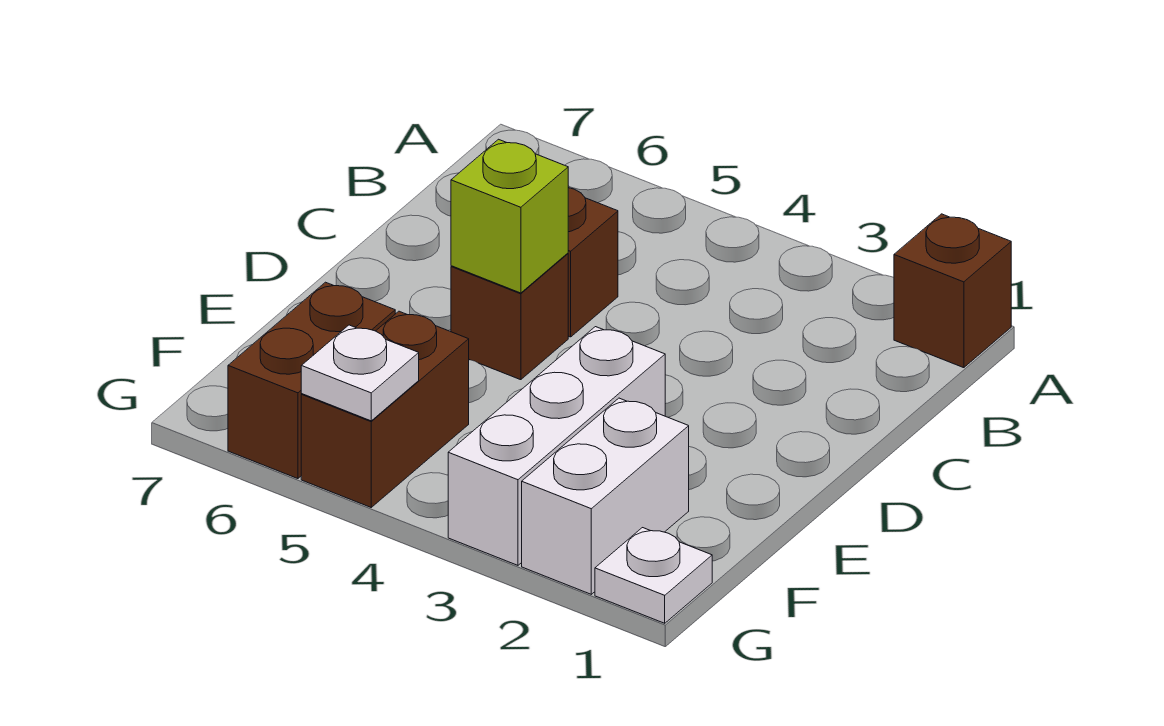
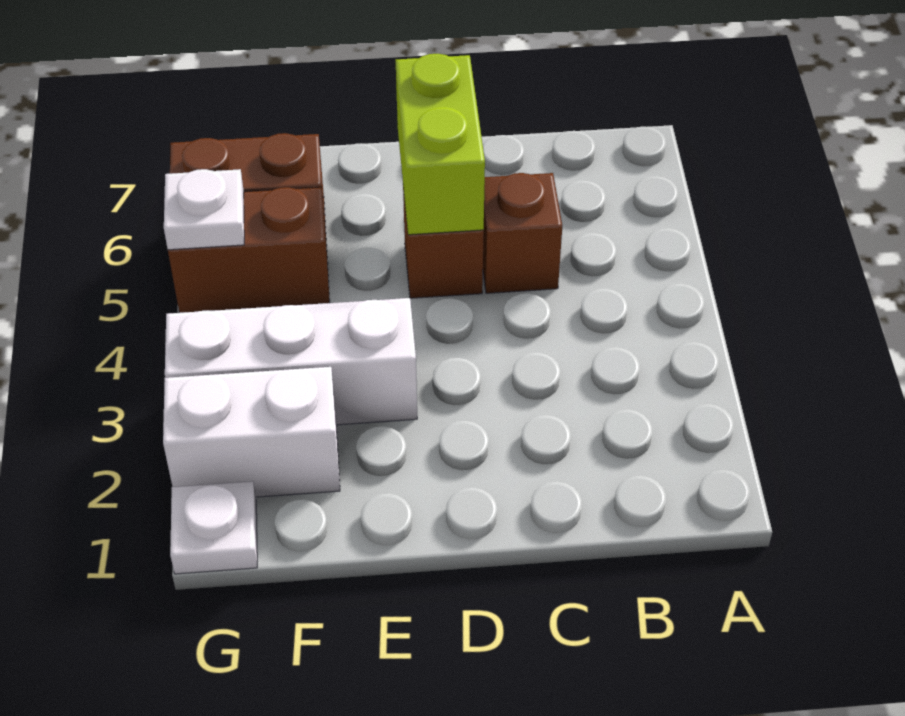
brown brick A1 level 1 -> none
lime brick D5 level 2 -> lime brick D5:D6 level 2

